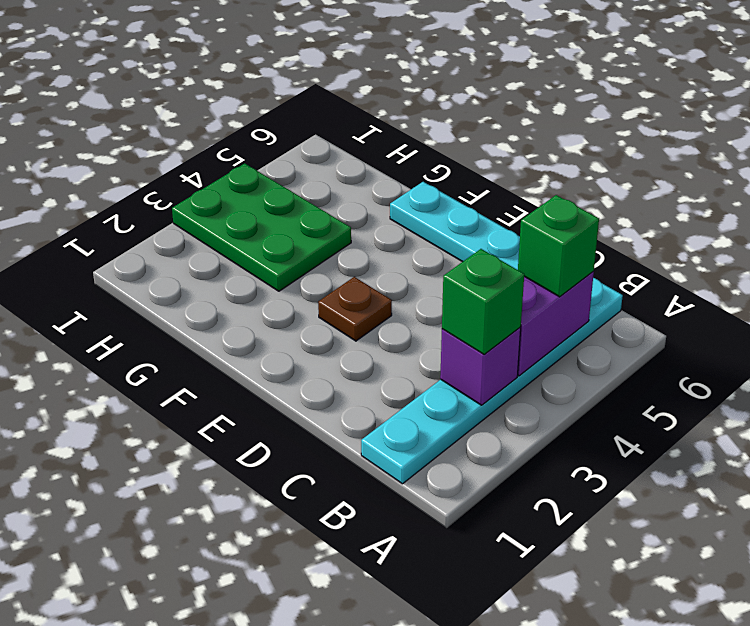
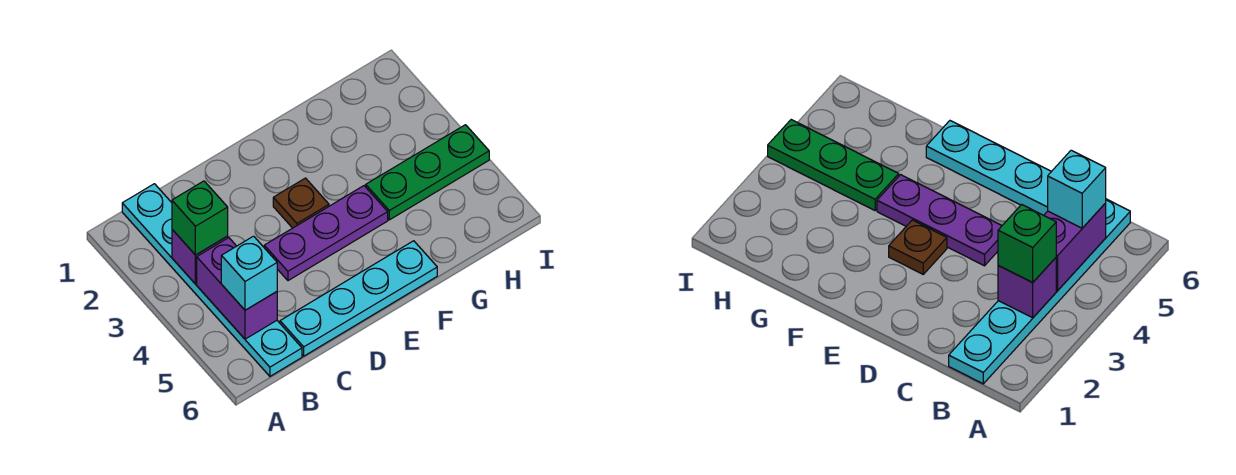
green brick B5 level 3 -> cyan brick B5 level 3
none -> purple plate D4:F4 level 1
green plate G3:I4 level 1 -> green plate G4:I4 level 1

